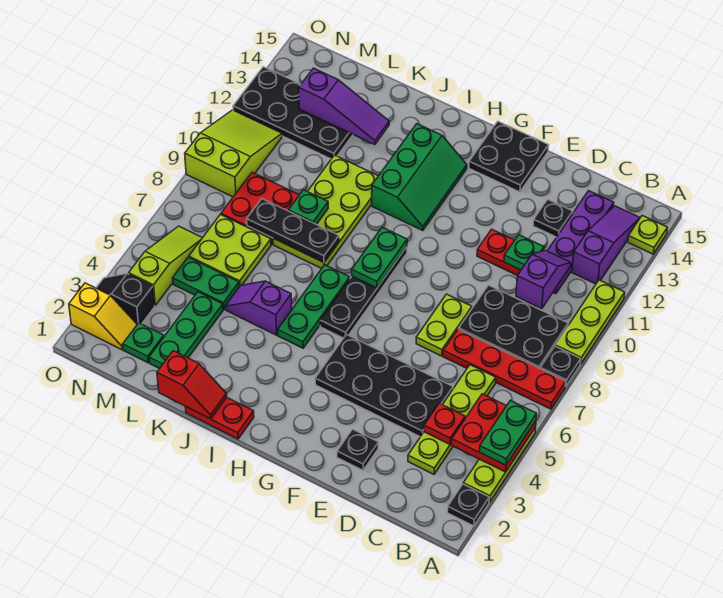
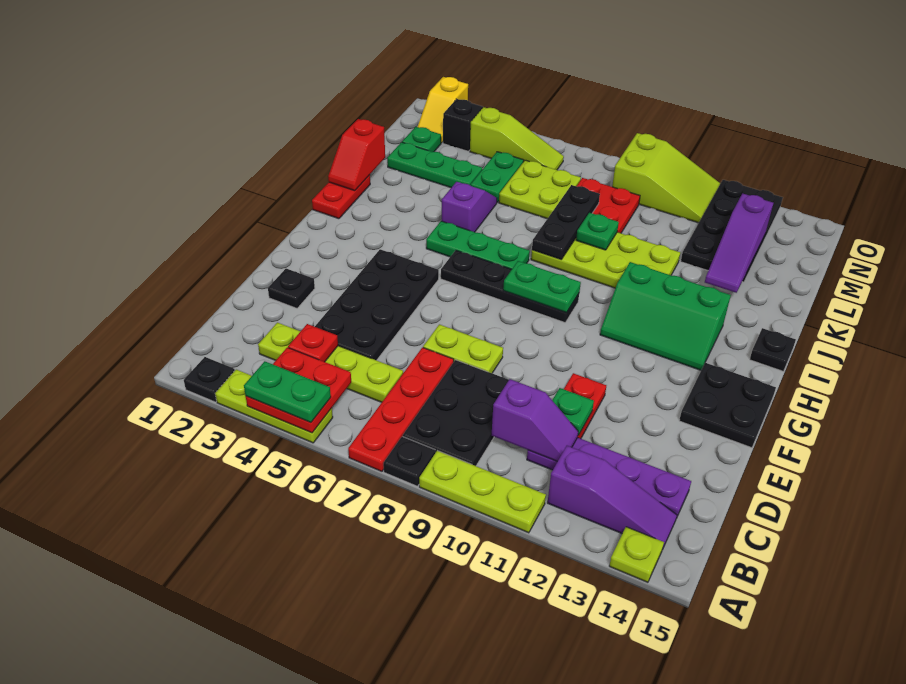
black plate D13 level 1 -> black plate I15 level 1

